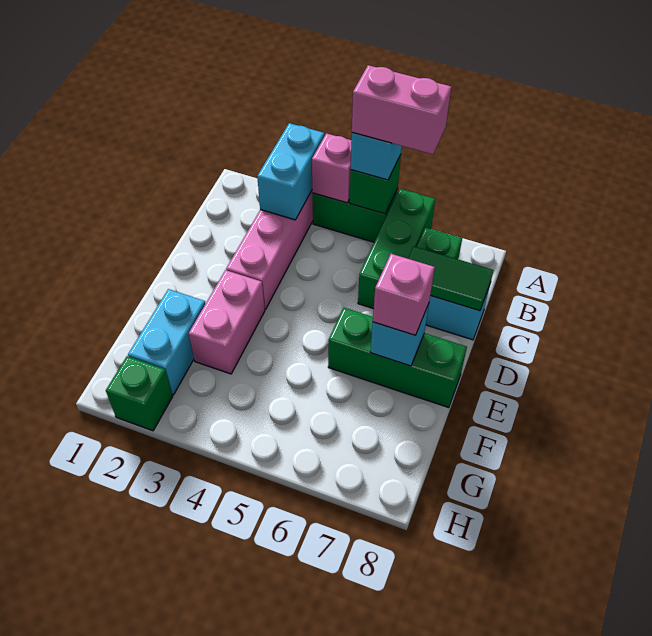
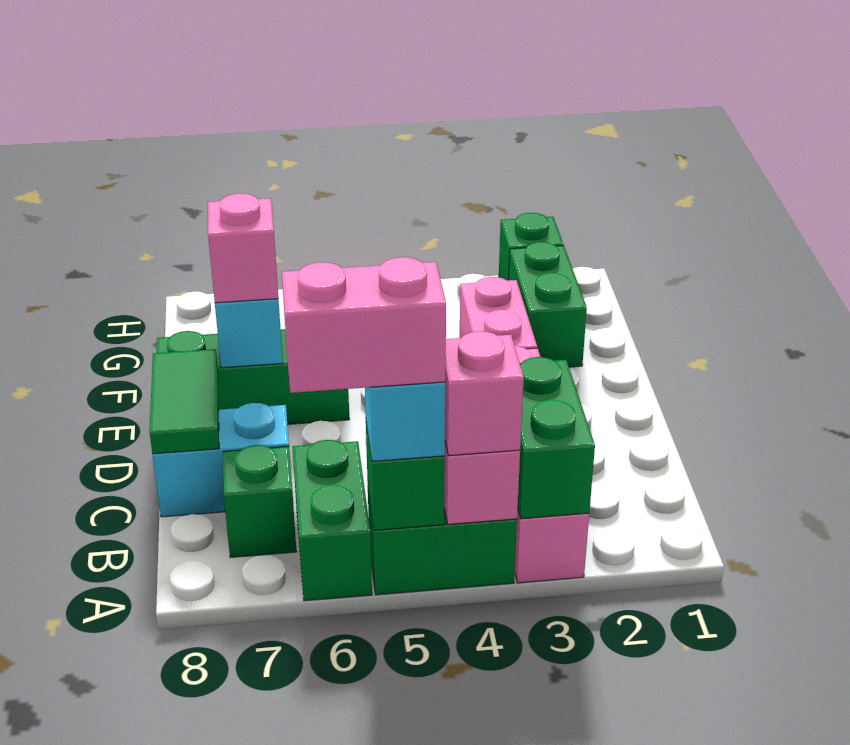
cyan brick A3:B3 level 2 -> green brick A3:B3 level 2
none -> pink brick A4 level 3
green brick A6:C6 level 1 -> green brick A6:B6 level 1
green tile C7:C8 level 2 -> green tile C8:D8 level 2
cyan brick F2:G2 level 1 -> green brick F2:G2 level 1

